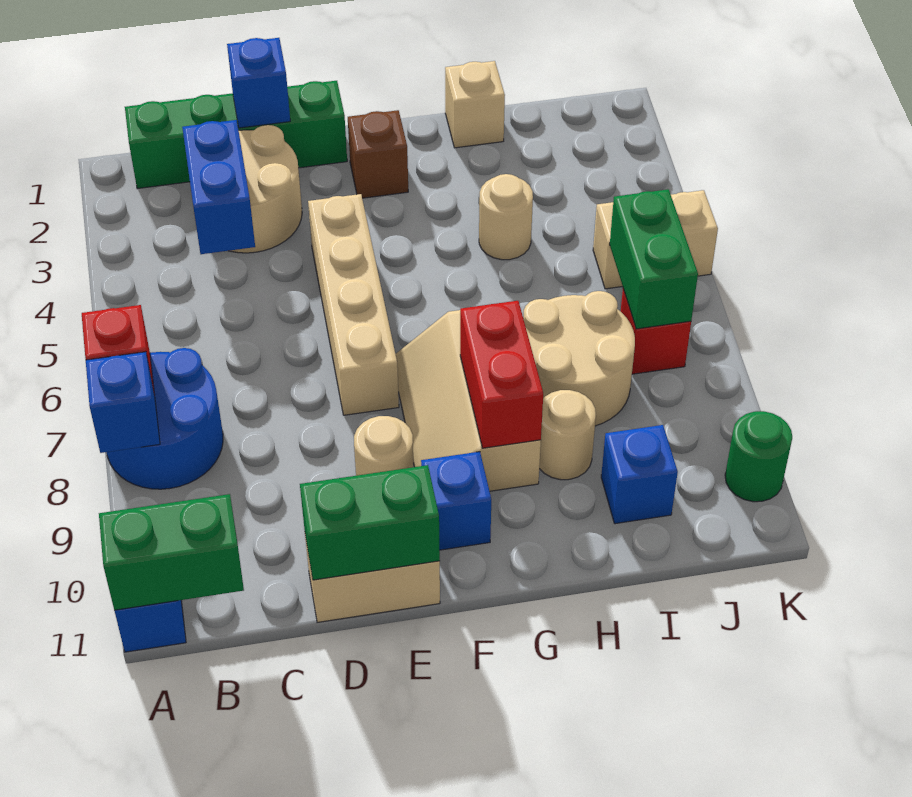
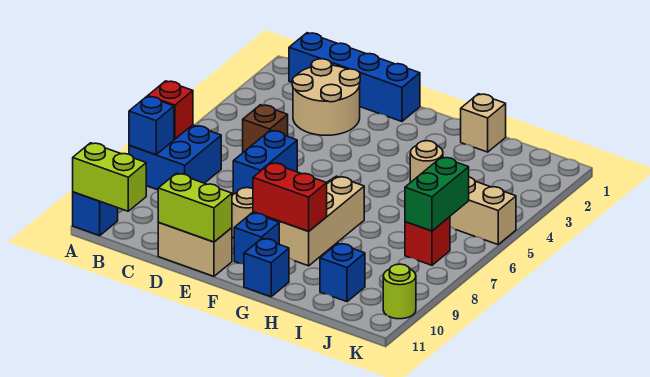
blue round brick A7:B8 level 1 -> blue brick A7:B8 level 1
green brick A11:B11 level 2 -> lime brick A11:B11 level 2
green brick B1:E1 level 1 -> blue brick B1:E1 level 1
blue brick C3:C4 level 2 -> blue brick D6:D7 level 1
blue brick D1 level 2 -> blue brick G11 level 1
green brick D11:E11 level 2 -> lime brick D11:E11 level 2
tan brick E4:E7 level 1 -> none
brown brick F2 level 1 -> brown brick C5 level 1
red brick G8:G9 level 2 -> red brick F9:G9 level 2
tan round brick H7:I8 level 1 -> none
tan round brick H9 level 1 -> none
green round brick K10 level 1 -> lime round brick K10 level 1

